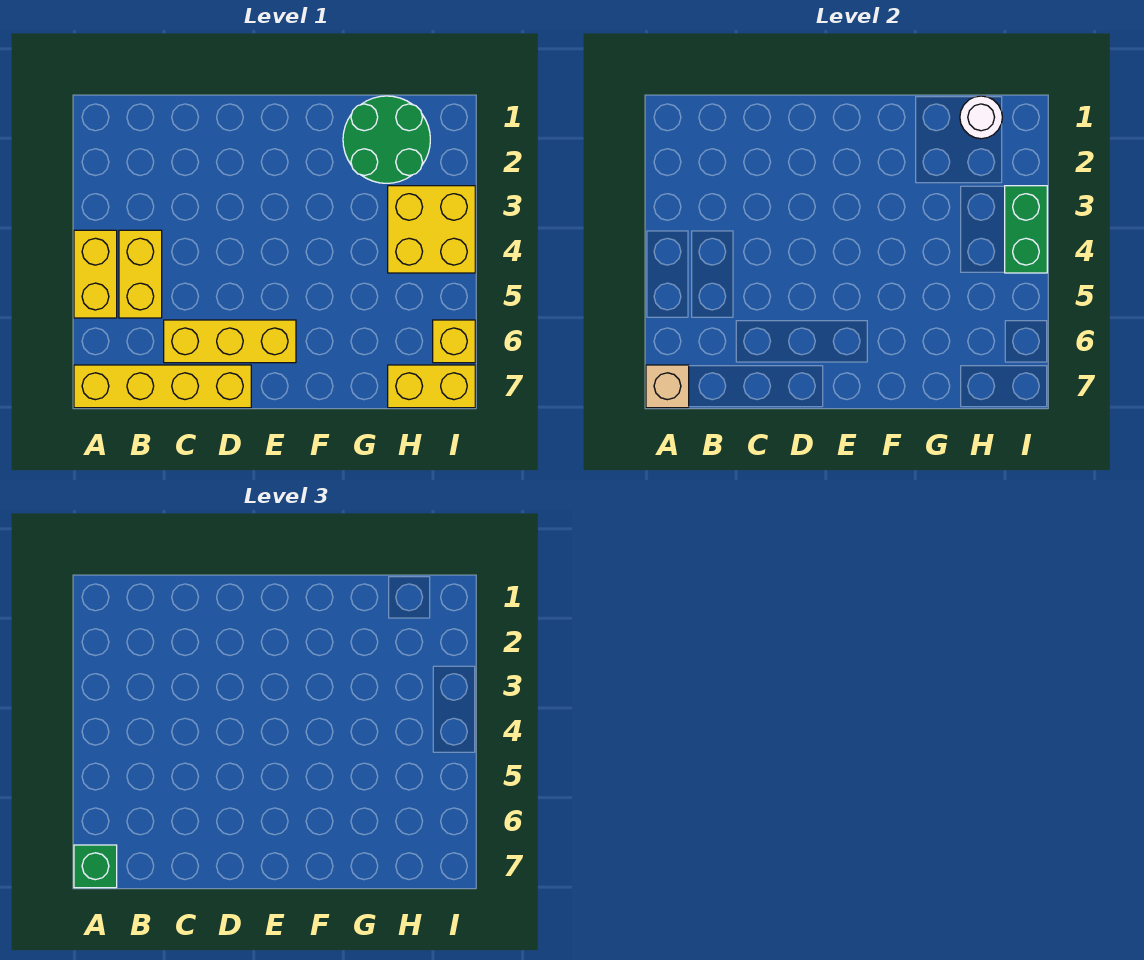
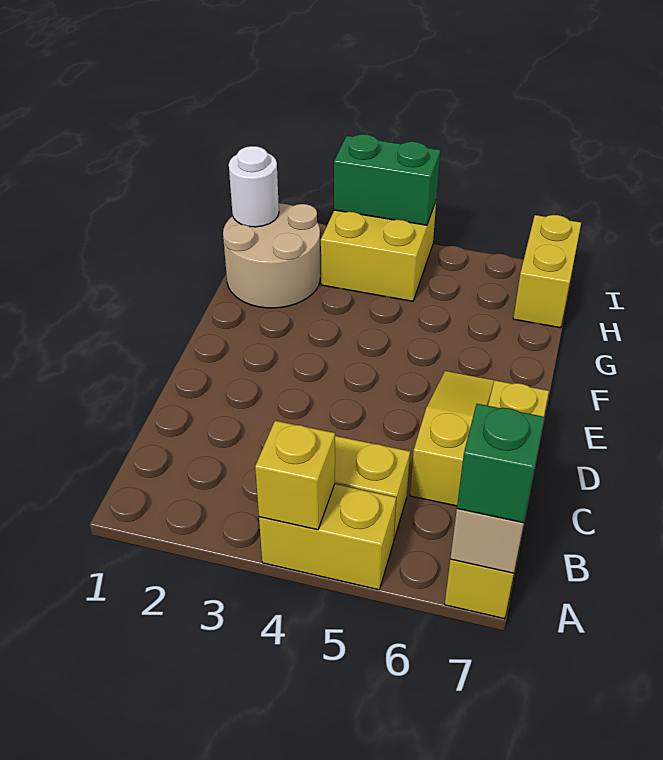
yellow brick C6:E6 level 1 -> yellow slope C6:E6 level 1 top C
green round brick G1:H2 level 1 -> tan round brick G1:H2 level 1
yellow brick I6 level 1 -> yellow brick A4 level 2

